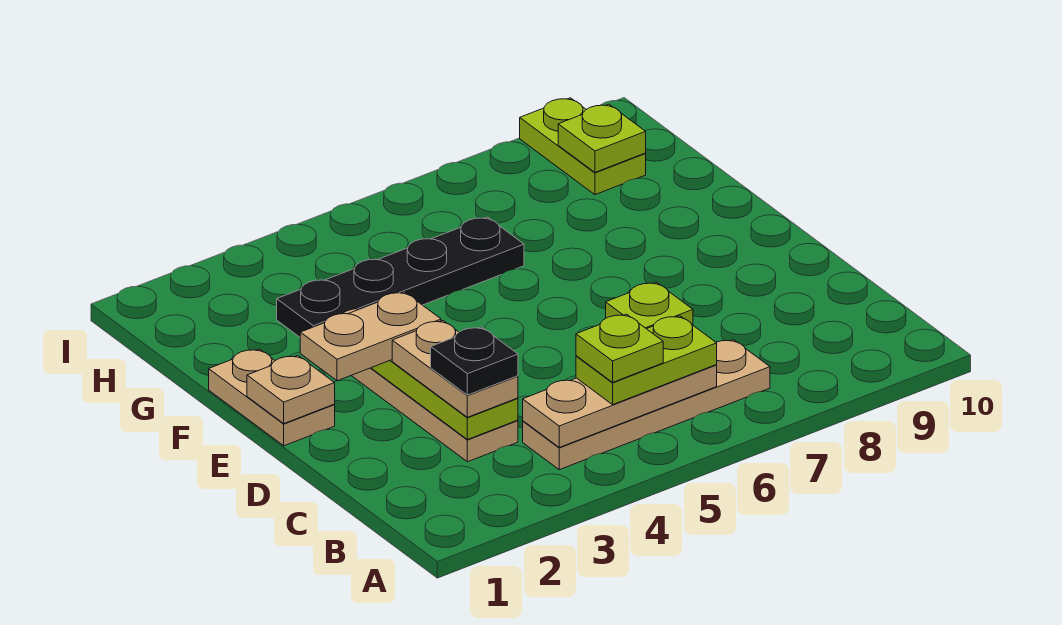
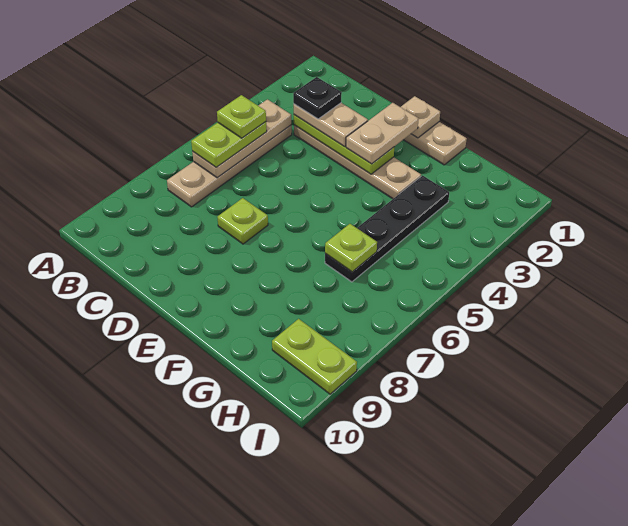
lime plate H9 level 2 -> lime plate G6 level 2

